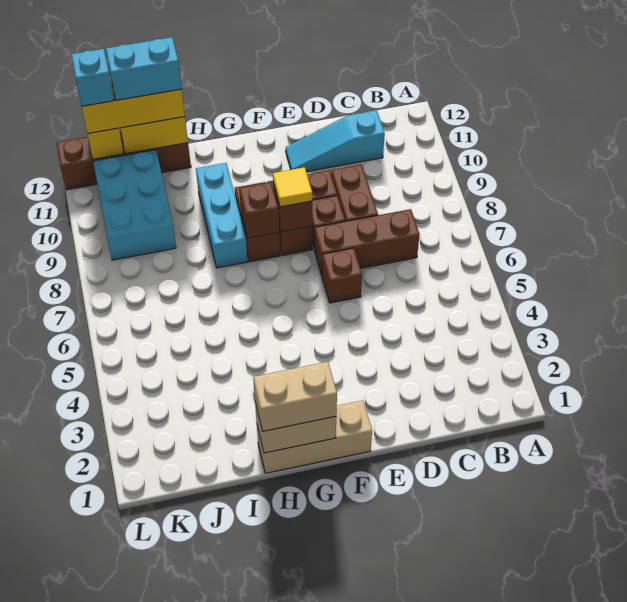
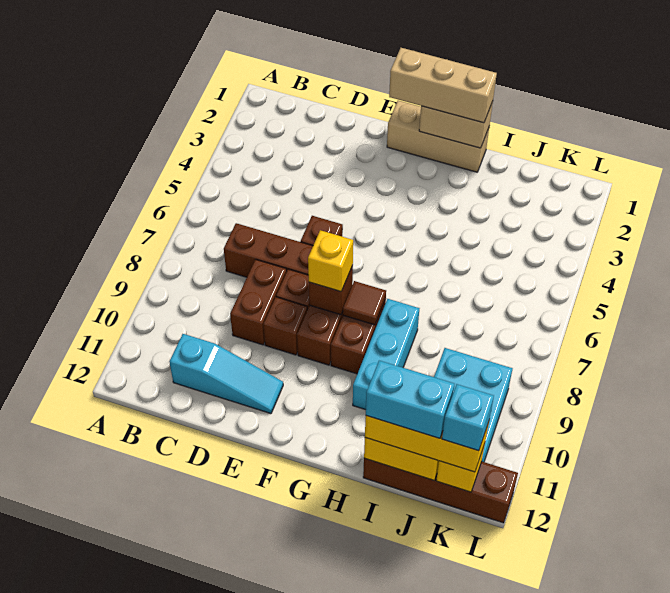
yellow tile F8 level 3 -> yellow brick F8 level 3
tan brick G1:H1 level 3 -> tan brick F1:H1 level 3
brown brick G8 level 2 -> brown tile G8 level 2

